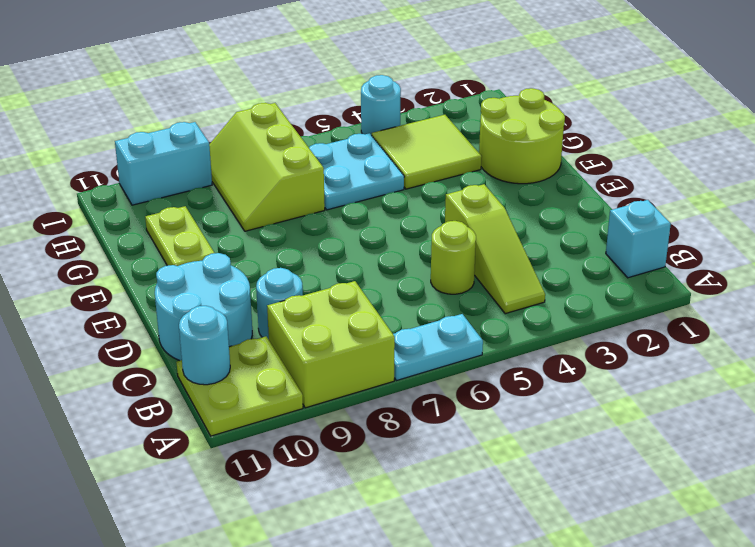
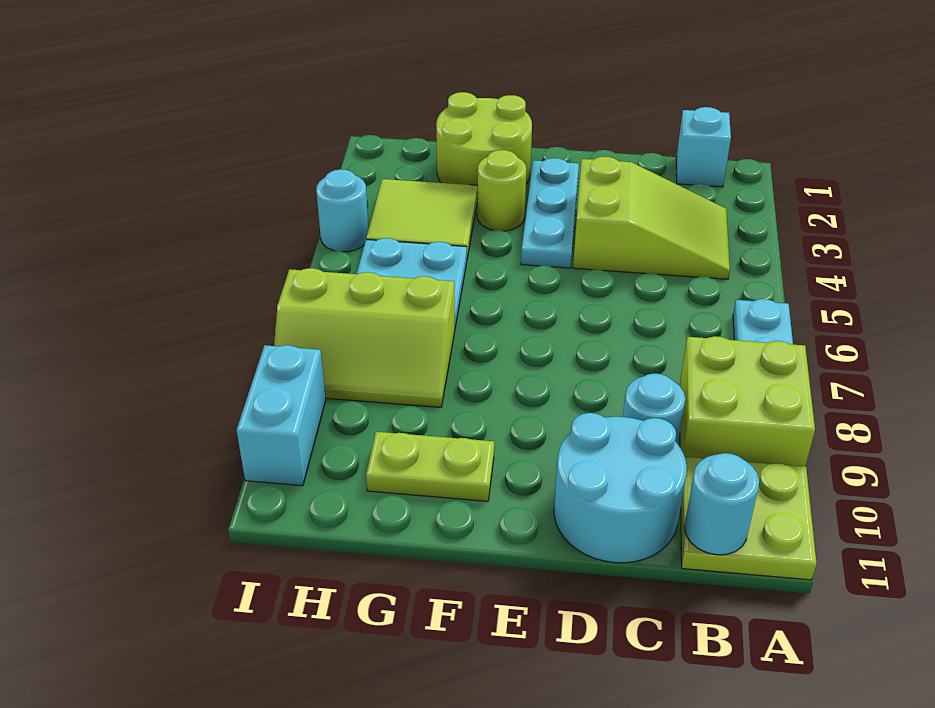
lime slope B4:D4 level 1 top D -> lime slope B3:D4 level 1 top D
lime round brick C5 level 1 -> lime round brick F3 level 1
none -> cyan plate E2:E4 level 1

